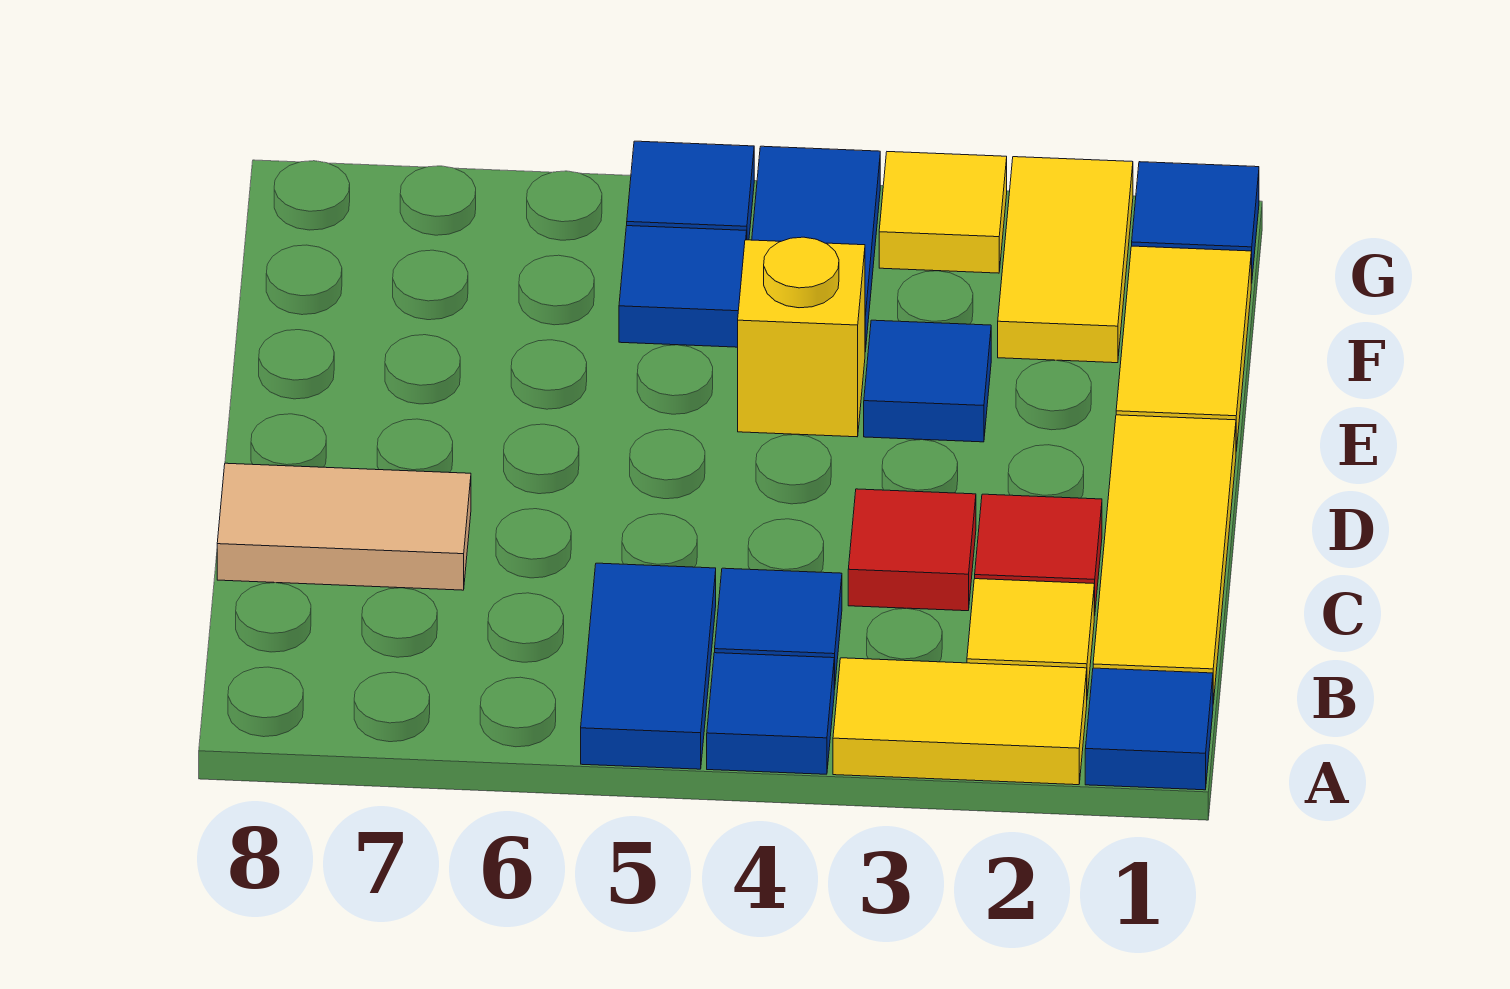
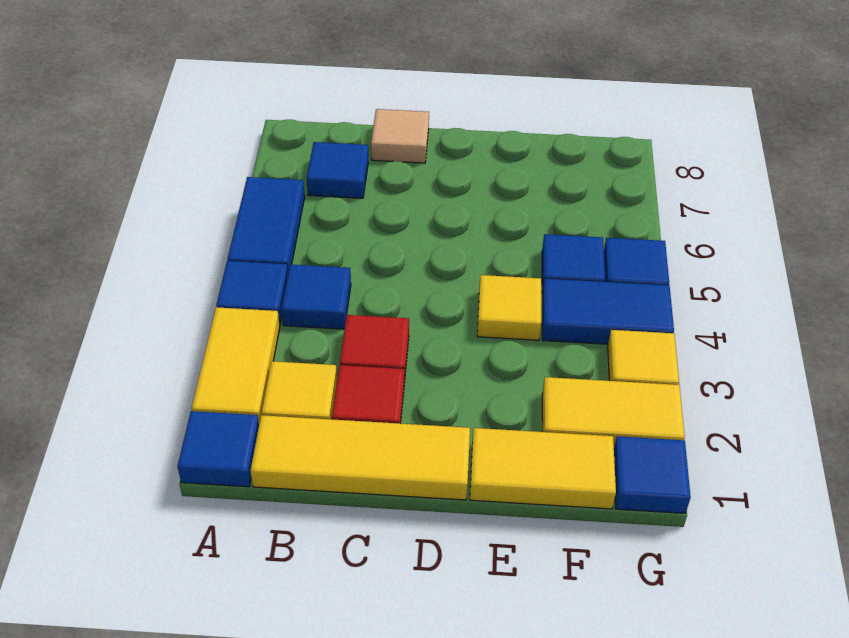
blue tile A5:B5 level 1 -> blue tile A5:A6 level 1
tan tile C7:C8 level 1 -> tan tile C8 level 1
blue tile E3 level 1 -> blue tile B7 level 1
yellow brick E4 level 1 -> yellow tile E4 level 1

